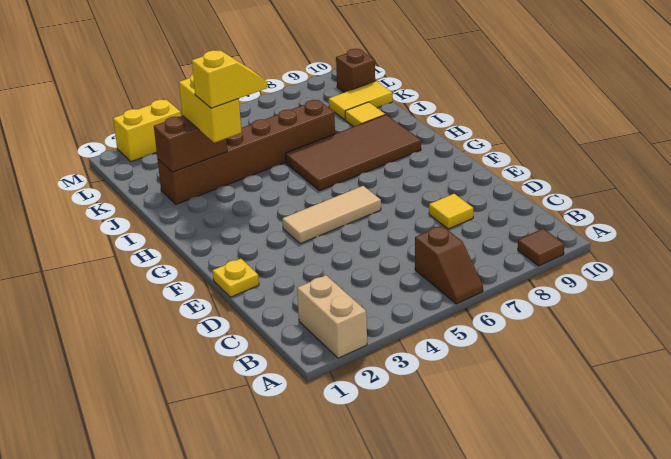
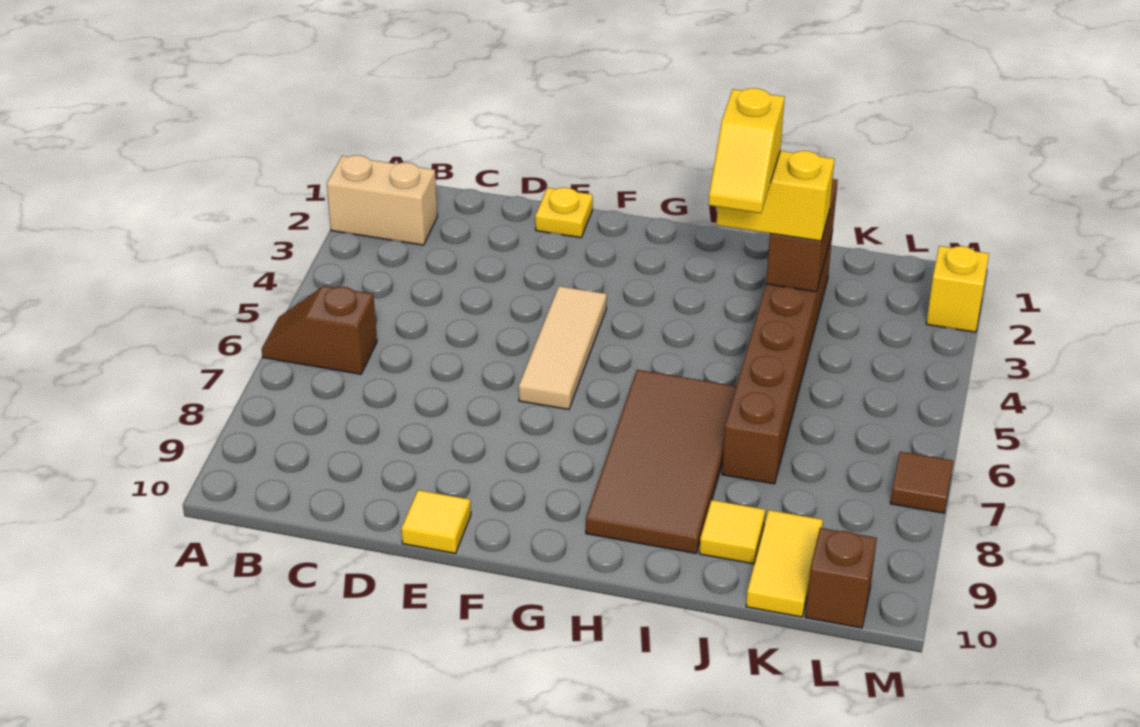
brown tile A9 level 1 -> brown tile M7 level 1
yellow tile D8 level 1 -> yellow tile E10 level 1
yellow brick M2:M3 level 1 -> yellow brick M2 level 1

